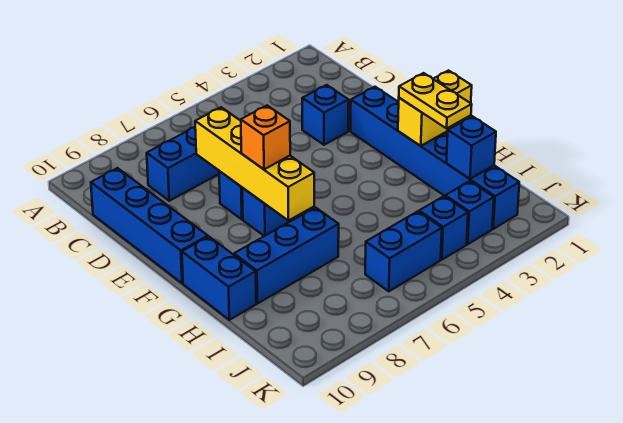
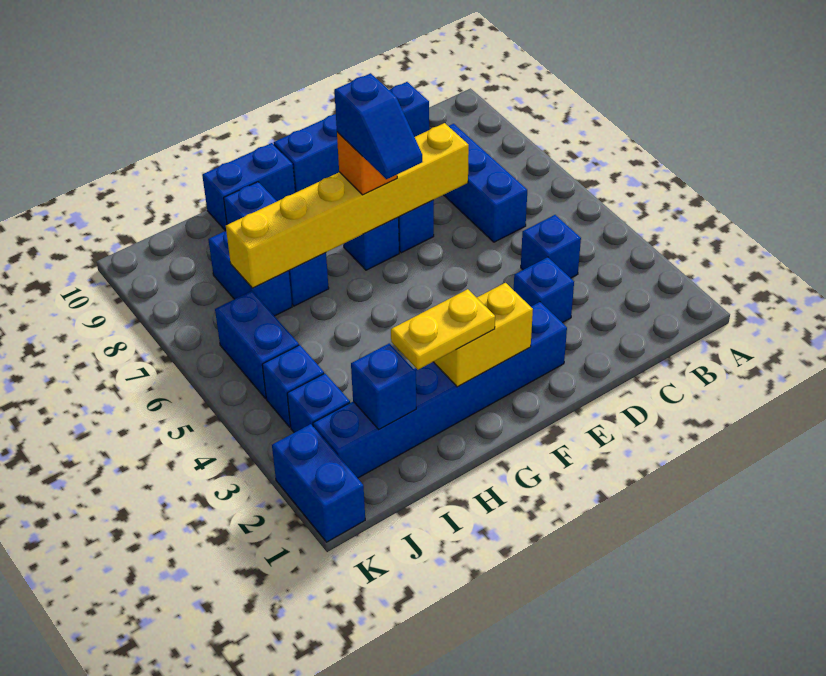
none -> blue brick C4 level 1
yellow brick D7:G7 level 2 -> yellow brick D7:I7 level 2
none -> blue slope F6:F7 level 4 top 7
yellow brick G1:G2 level 2 -> yellow brick F2:G2 level 2
none -> blue brick I7:I8 level 1
none -> blue brick K1:K2 level 1

